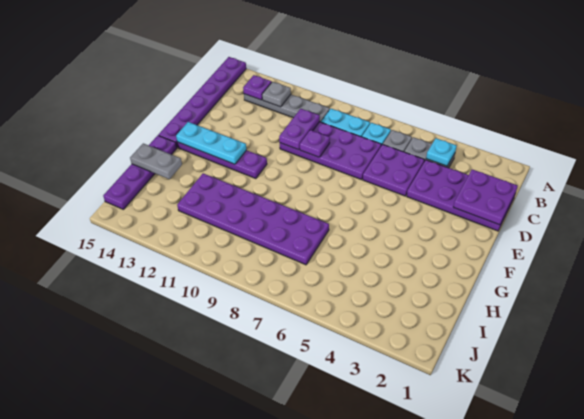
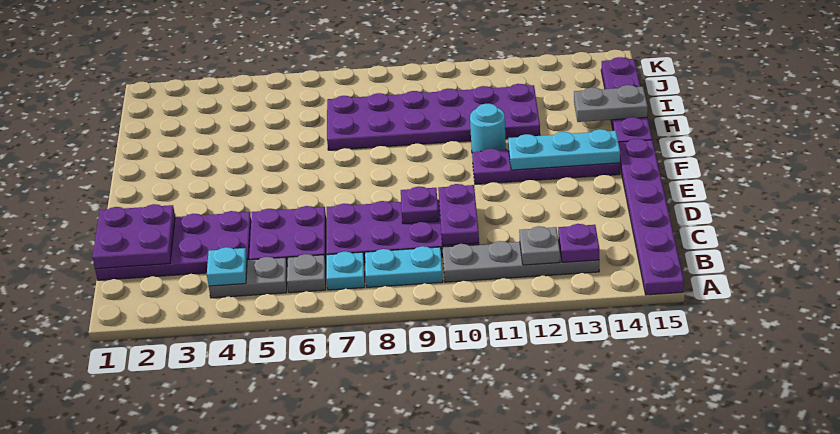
none -> cyan round brick G11 level 1

